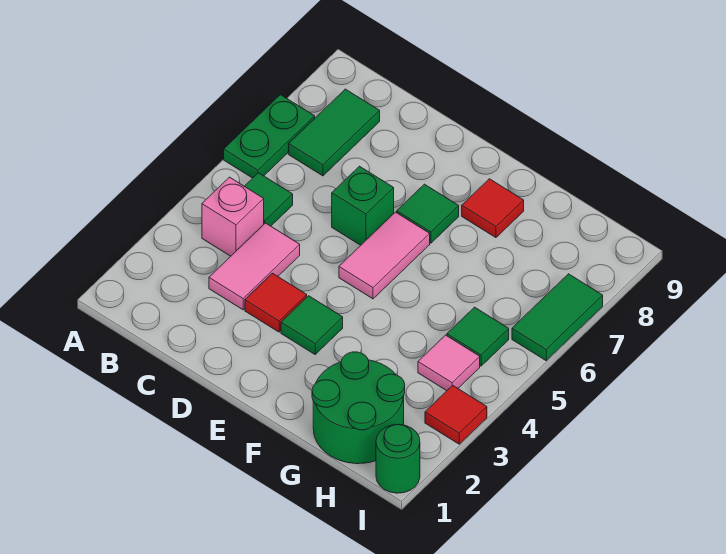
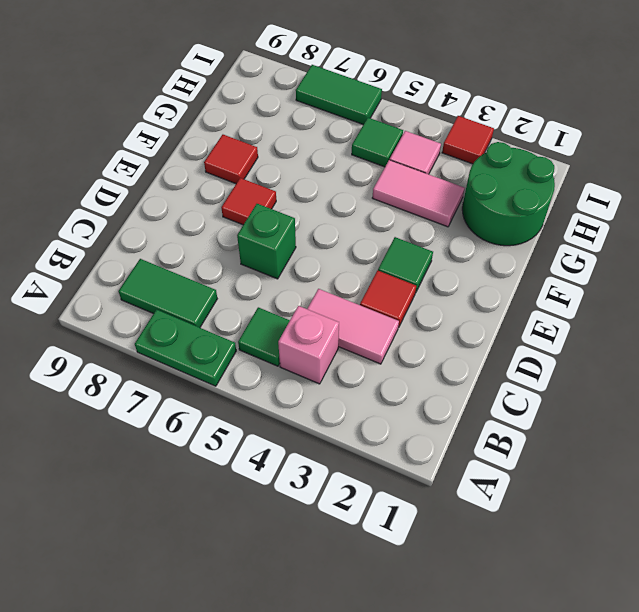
pink tile E5:E6 level 1 -> pink tile G3:G4 level 1
green tile E7 level 1 -> red tile E7 level 1
green round brick I1 level 1 -> none

